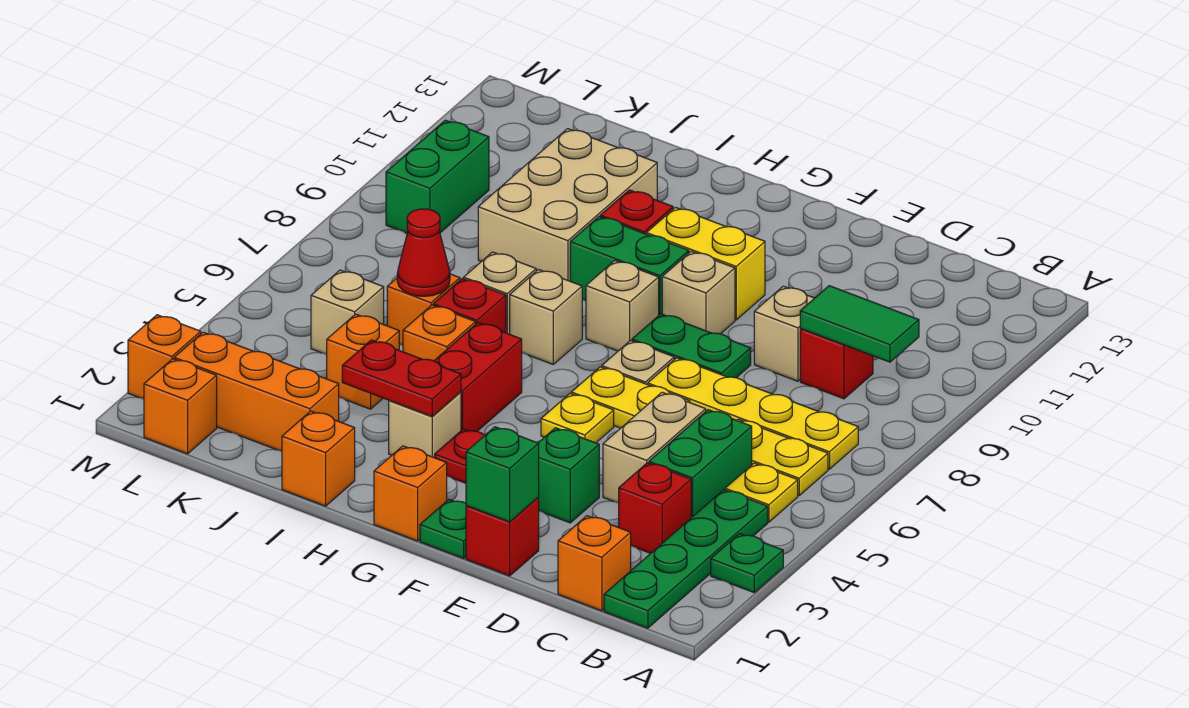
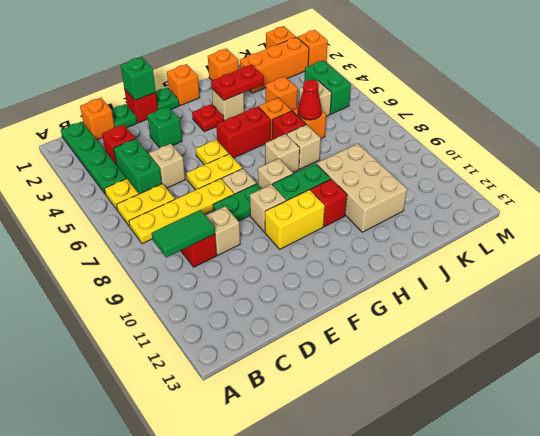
green plate A3 level 1 -> green plate D1 level 1
tan brick D4:D5 level 1 -> tan brick D5 level 1
red brick H4:H5 level 1 -> red brick G5:H5 level 1
green brick L9:L10 level 1 -> green brick L4:L5 level 1

